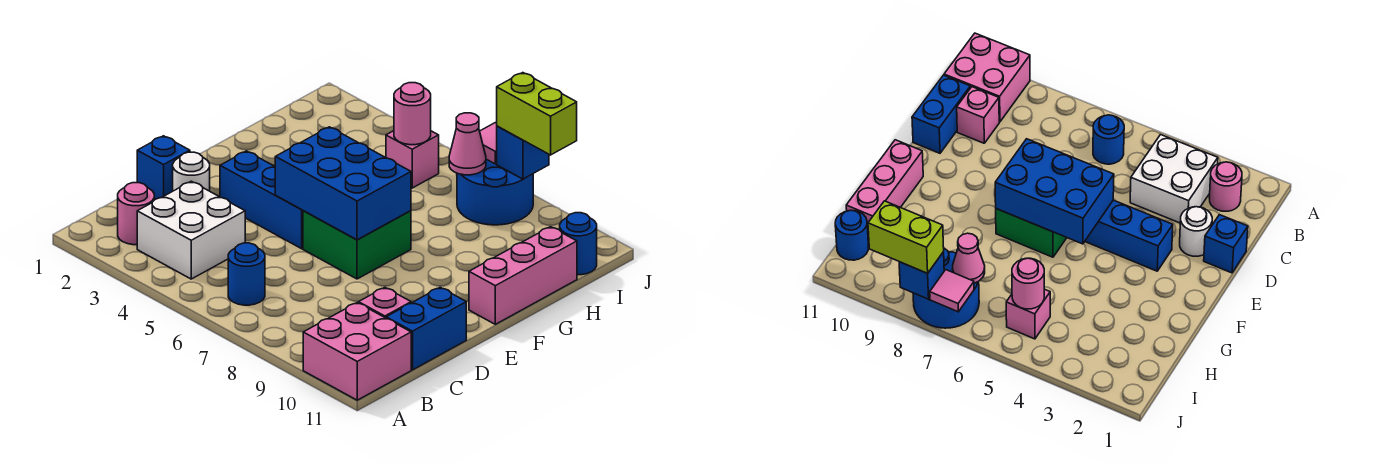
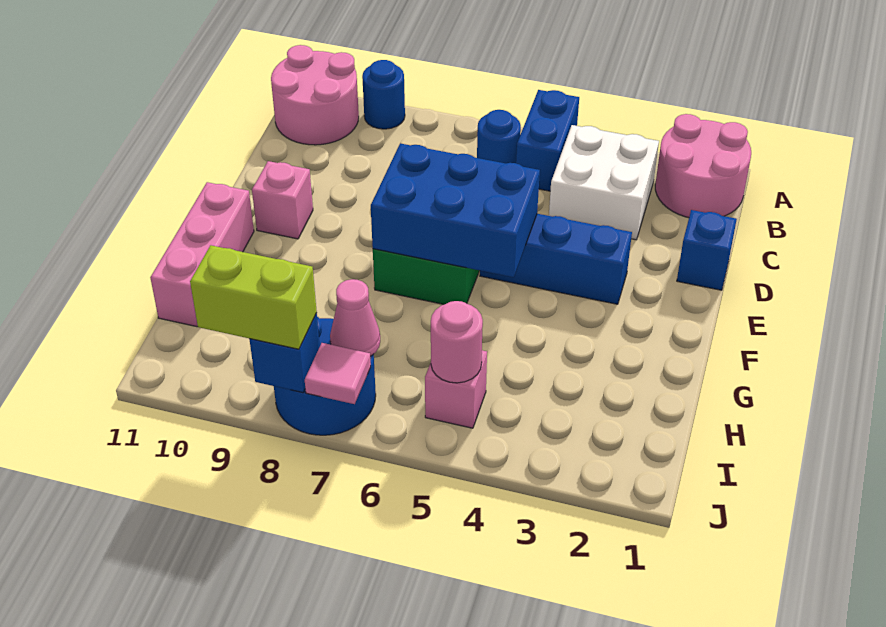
pink brick A10:B11 level 1 -> pink round brick A10:B11 level 1
pink round brick B2 level 1 -> pink round brick A1:B2 level 1
pink brick C10 level 1 -> pink brick E10 level 1
blue brick C11:D11 level 1 -> blue brick A5:B5 level 1
white round brick D2 level 1 -> none
blue round brick I11 level 1 -> blue round brick A9 level 1

